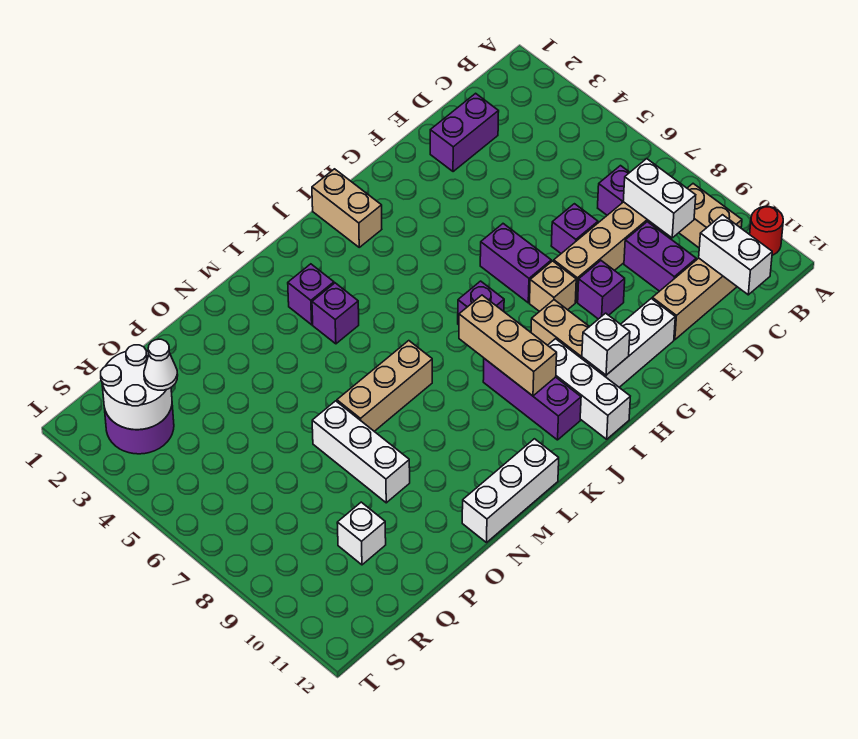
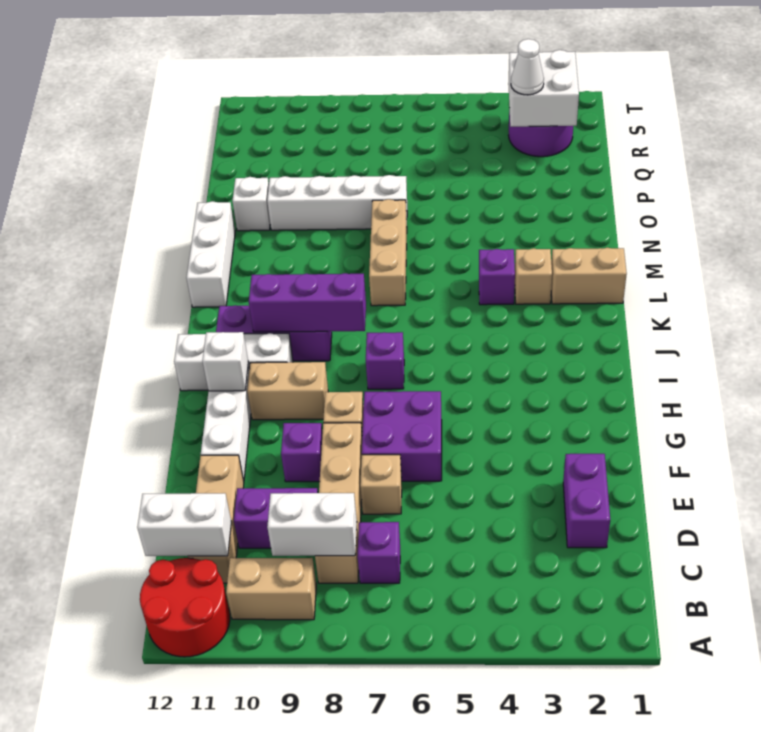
red round brick A11 level 1 -> red round brick A11:B12 level 1
purple brick E7 level 1 -> tan brick E7 level 1
purple brick G6:G7 level 1 -> purple brick F6:G7 level 1
tan brick I1:I2 level 1 -> tan brick L1:L2 level 1
tan brick J8:J10 level 2 -> purple brick J8:J10 level 2
purple brick L3 level 1 -> tan brick L3 level 1
white brick O7:O9 level 1 -> white brick O7:O10 level 1
white brick Q10 level 1 -> white brick O11 level 1
white round brick R2:S3 level 2 -> white brick R2:S3 level 2

